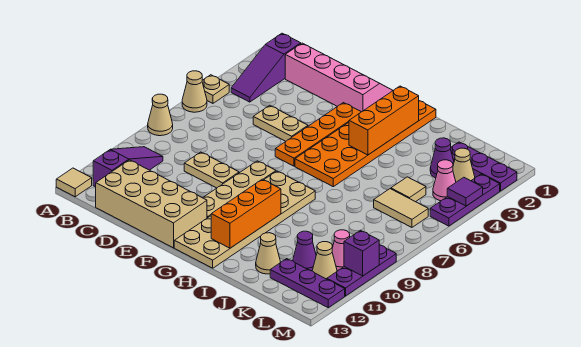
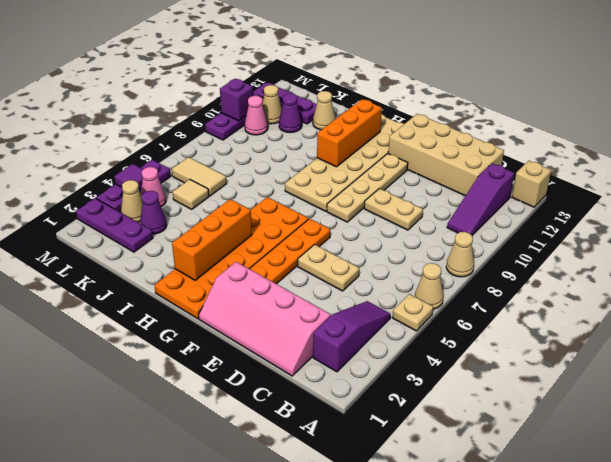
tan tile A13 level 1 -> tan brick A13 level 1

